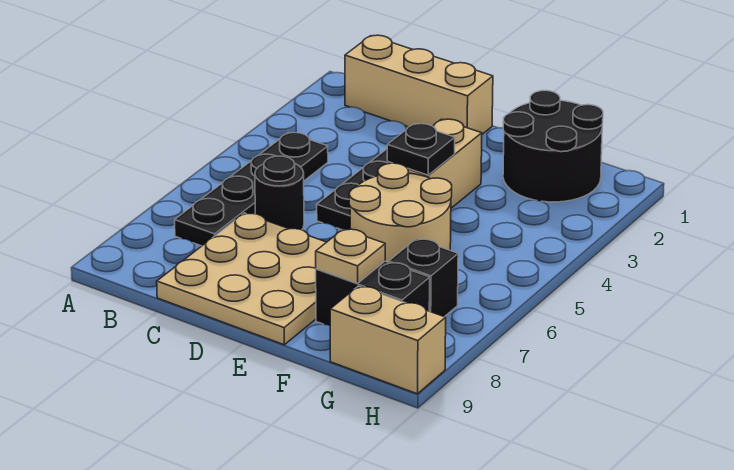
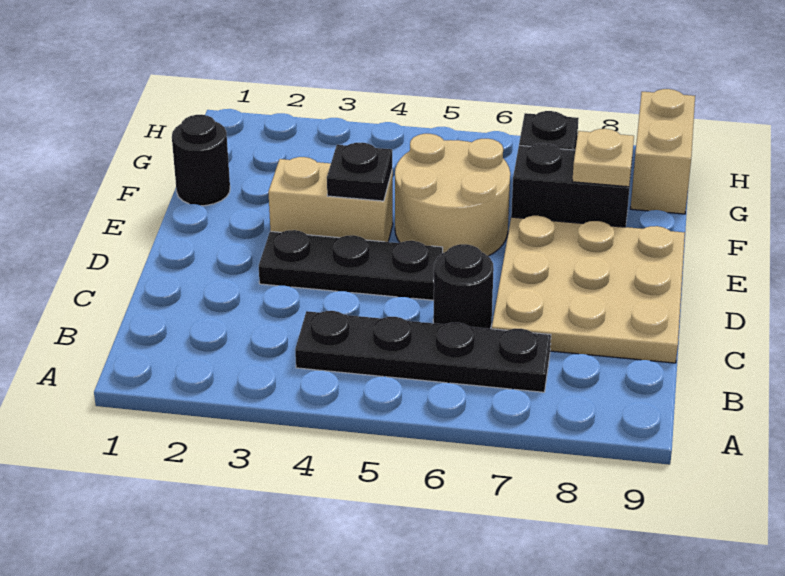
tan brick B1:D1 level 1 -> none
black round brick F1:G2 level 1 -> black round brick F1 level 1
black brick F8:G8 level 1 -> black brick F7:F8 level 1

